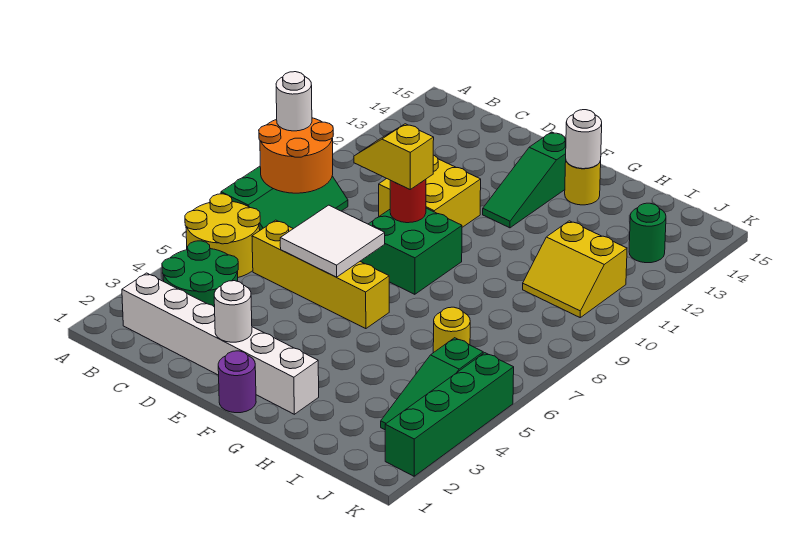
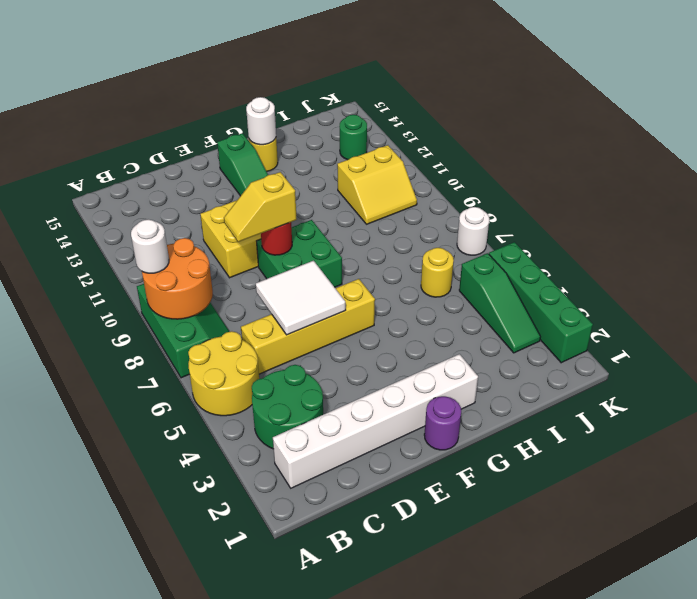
white round brick E2 level 2 -> white round brick K7 level 1

